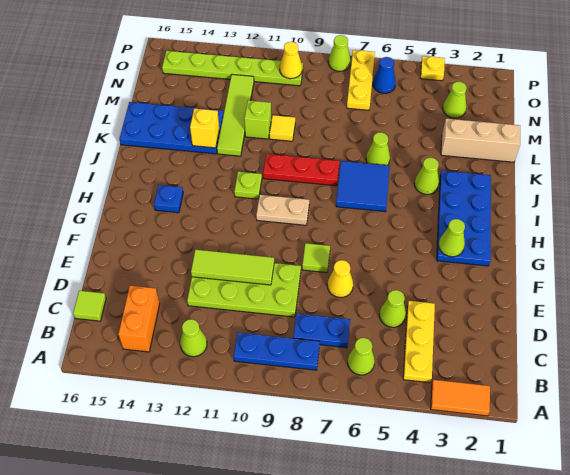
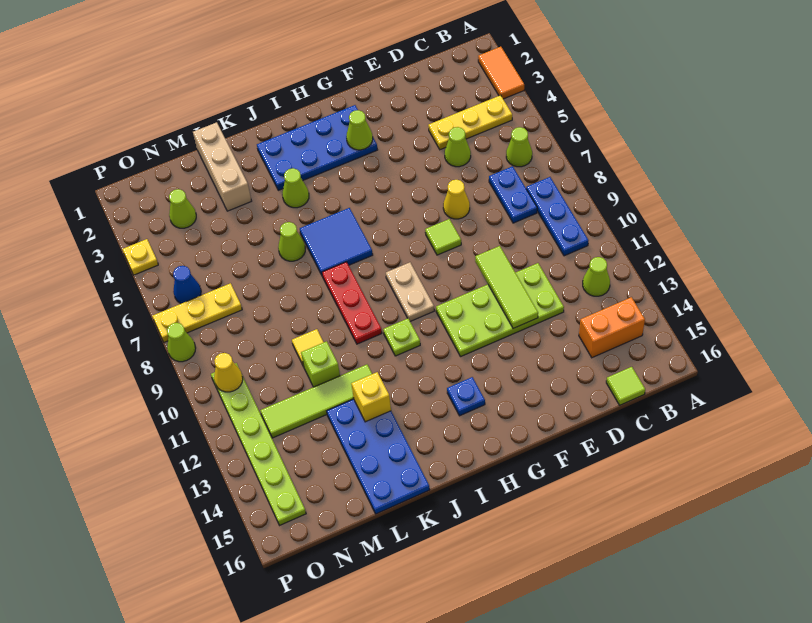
lime plate D9:E12 level 1 -> lime plate D11:G12 level 1

